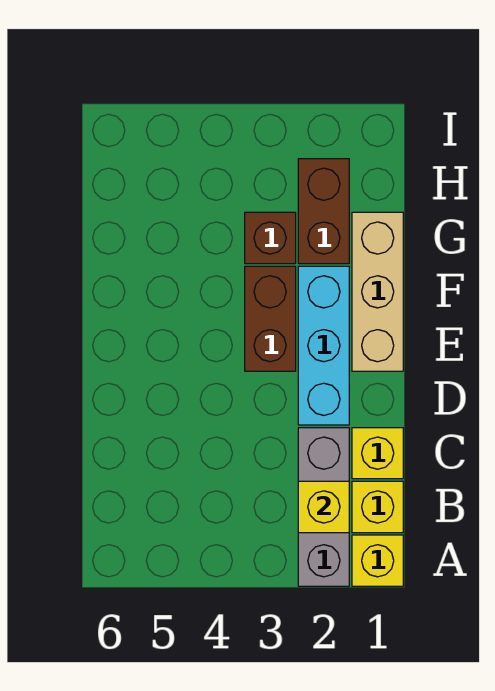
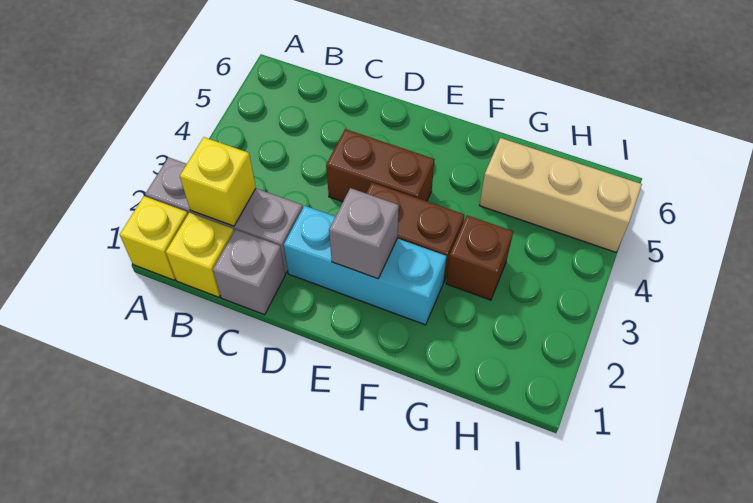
yellow brick C1 level 1 -> grey brick C1 level 1
tan brick E1:G1 level 1 -> tan brick G5:I5 level 1
none -> grey brick E2 level 2
brown brick G2:H2 level 1 -> brown brick D4:E4 level 1

